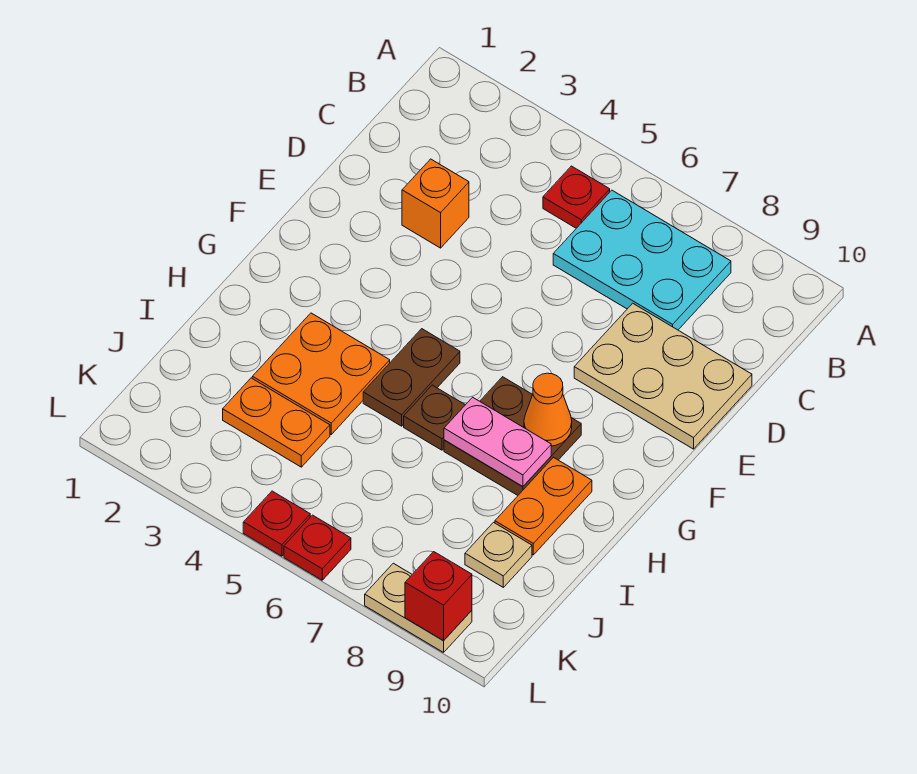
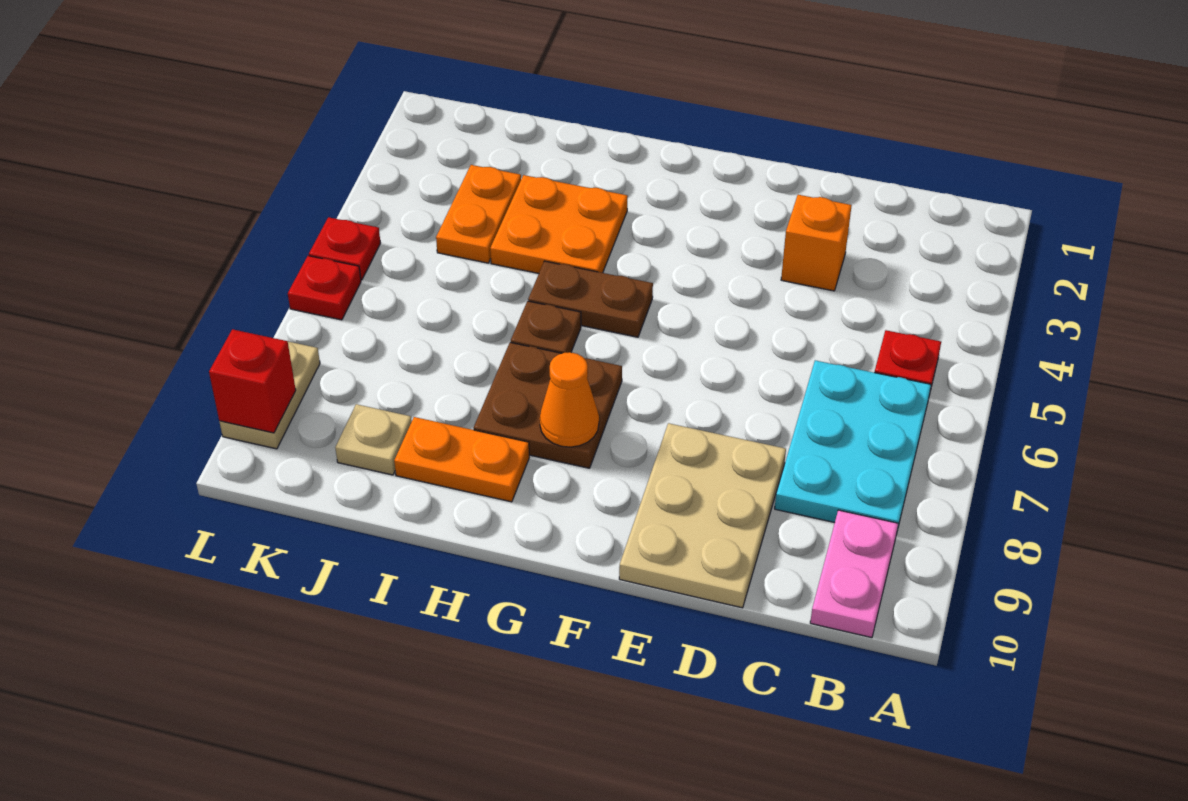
pink plate H7:H8 level 2 -> pink plate B9:B10 level 1

